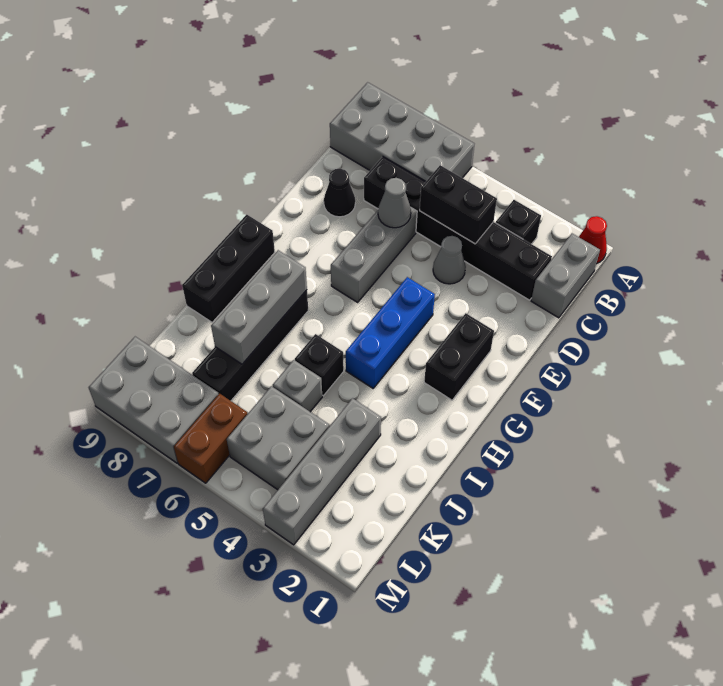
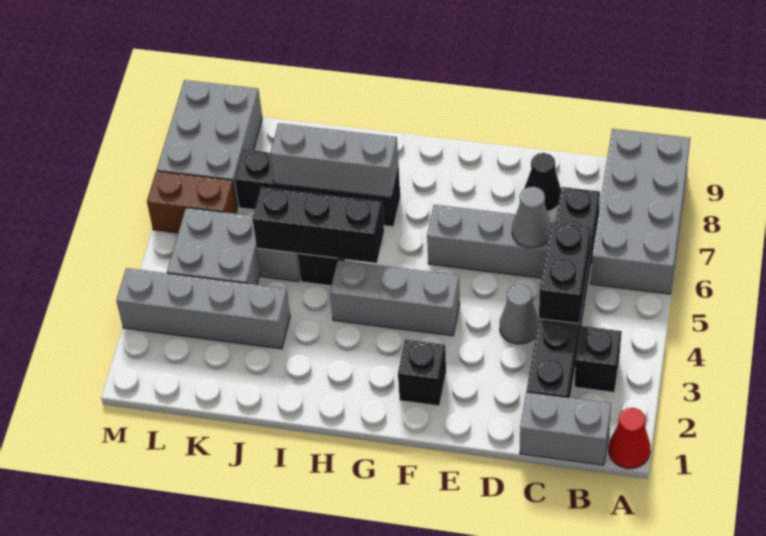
black brick F2:G2 level 1 -> black brick F2 level 1
blue brick F4:H4 level 1 -> grey brick F4:H4 level 1
black brick G9:I9 level 1 -> black brick H5:J5 level 2

